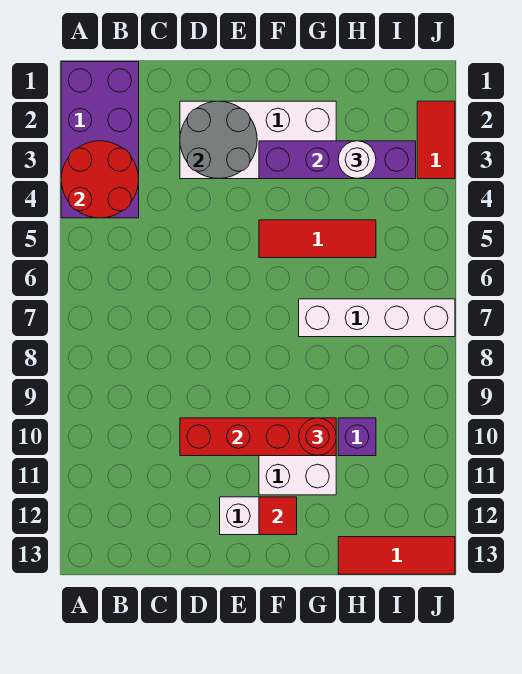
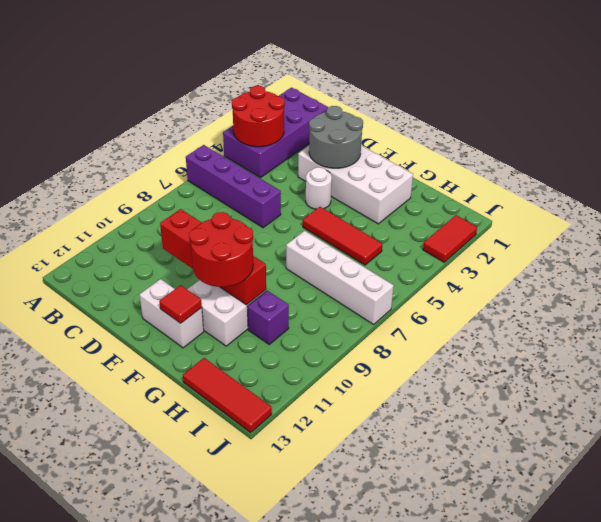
purple brick F3:I3 level 2 -> purple brick A6:D6 level 1
red round brick G10 level 3 -> red round brick F10:G11 level 3
white round brick H3 level 3 -> white round brick E4 level 1

